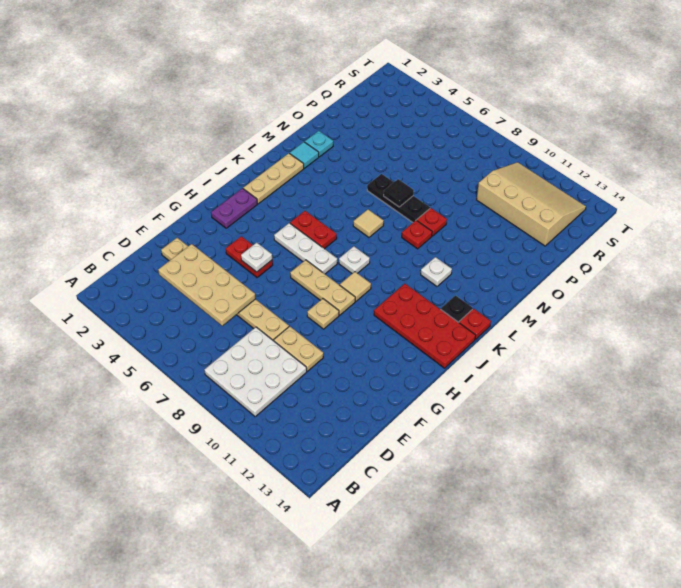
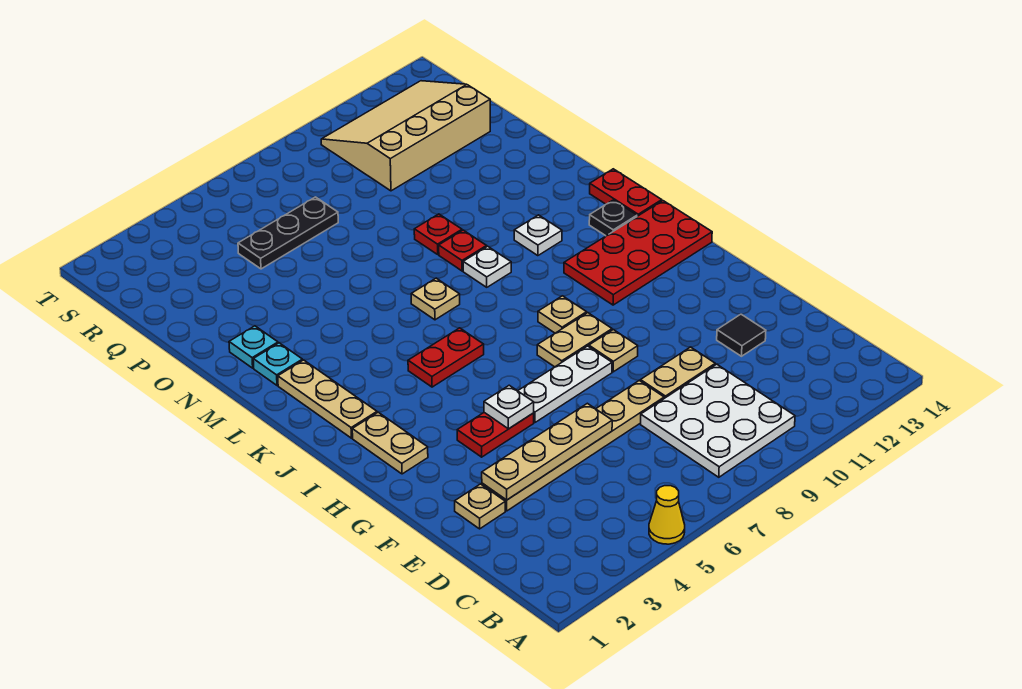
none -> yellow cone A5 level 1
tan plate D3:E6 level 2 -> tan plate E3:E6 level 2
purple plate H2:I2 level 1 -> tan plate H2:I2 level 1
tan plate H7:H9 level 1 -> tan plate H8:H9 level 1
white plate I5:I7 level 1 -> white plate G6:G8 level 1
tan tile I9 level 1 -> tan plate I9 level 1
white plate J8 level 1 -> white plate L9 level 1
red plate K14 level 1 -> red plate K14:L14 level 1
tan tile L7 level 1 -> tan plate L7 level 1
cyan tile M2 level 1 -> cyan plate M2 level 1
black plate N6:N8 level 1 -> black plate Q5:Q7 level 1
black tile N7 level 2 -> black tile E12 level 1

